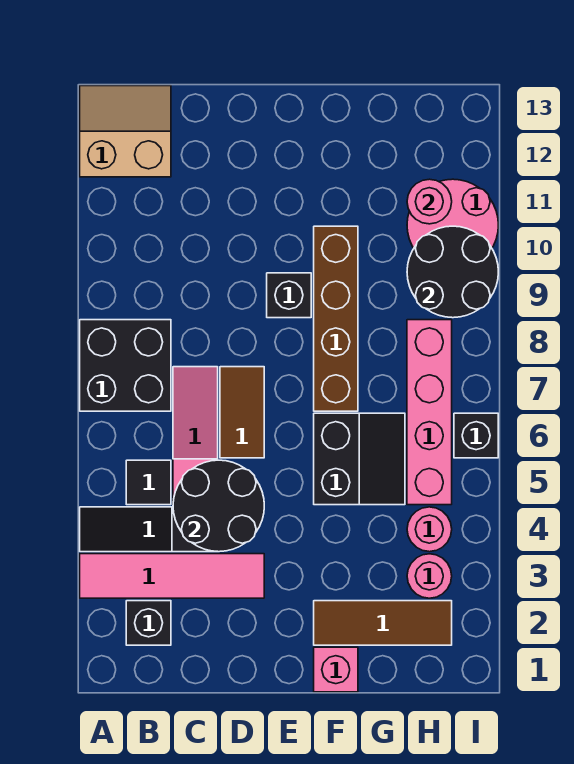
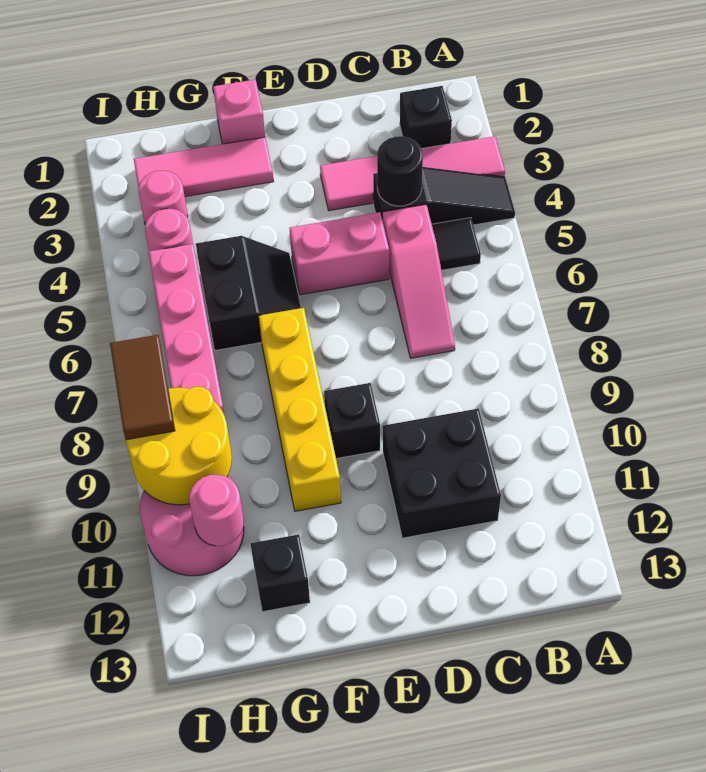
black brick A7:B8 level 1 -> black brick C10:D11 level 1
tan slope A12:B13 level 1 top 12 -> none
black round brick C4:D5 level 2 -> black round brick C4 level 2
none -> pink brick D5:E5 level 1
brown tile D6:D7 level 1 -> brown tile I8:I9 level 3
brown tile F2:H2 level 1 -> pink tile F2:H2 level 1
black slope F5:G6 level 1 top F -> black slope F5:G6 level 1 top G
brown brick F7:F10 level 1 -> yellow brick F7:F10 level 1
black round brick H9:I10 level 2 -> yellow round brick H9:I10 level 2
black brick I6 level 1 -> black brick G12 level 1

